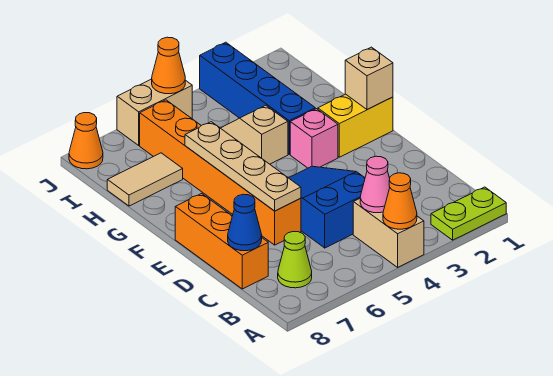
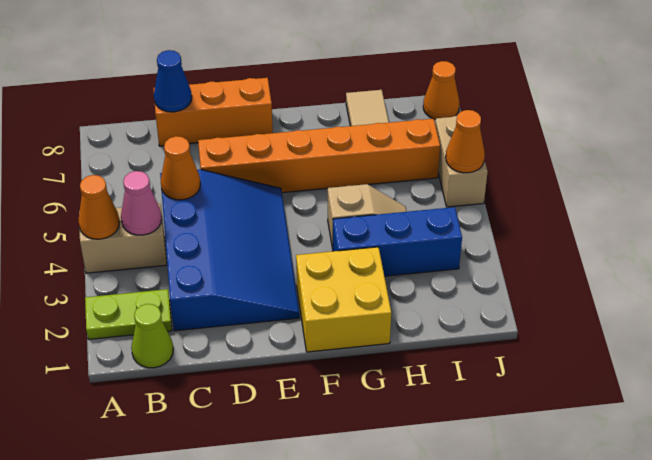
lime plate A1:A2 level 1 -> lime plate A2:B2 level 1
lime cone B7 level 1 -> lime cone B1 level 1
blue slope C4:E5 level 1 top C -> blue slope C2:E5 level 1 top C
none -> orange cone C5 level 2
tan plate D6:G6 level 2 -> none
yellow brick F1:F2 level 1 -> yellow brick F1:G2 level 1
tan brick F1 level 2 -> none
pink brick F3 level 1 -> none
blue brick G3:J3 level 1 -> blue brick G3:I3 level 1

